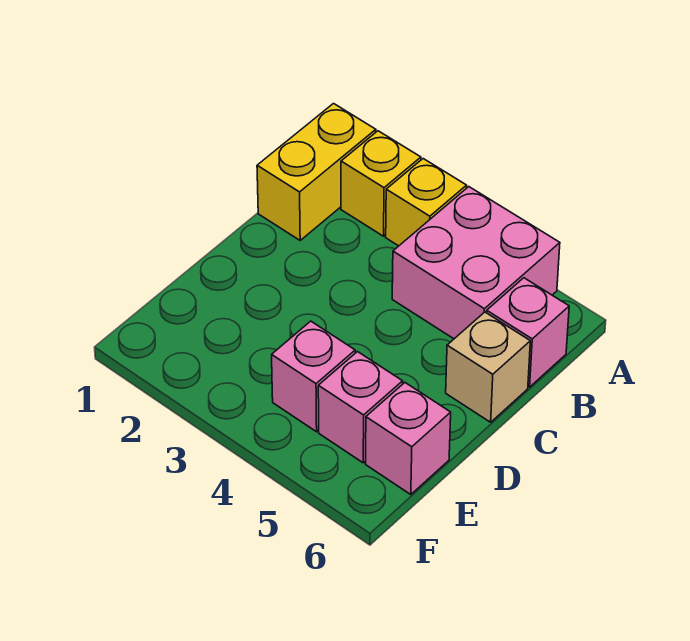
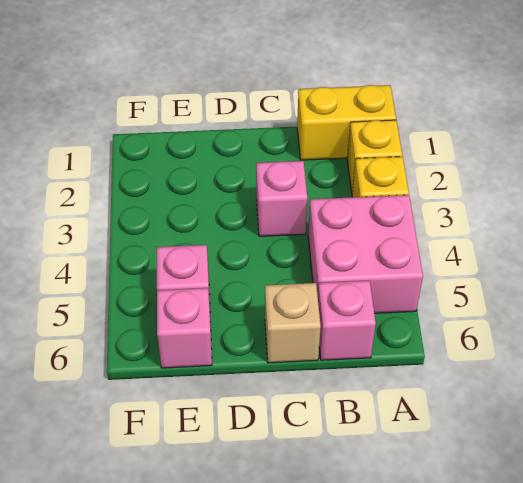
pink brick E4 level 1 -> pink brick C3 level 1

